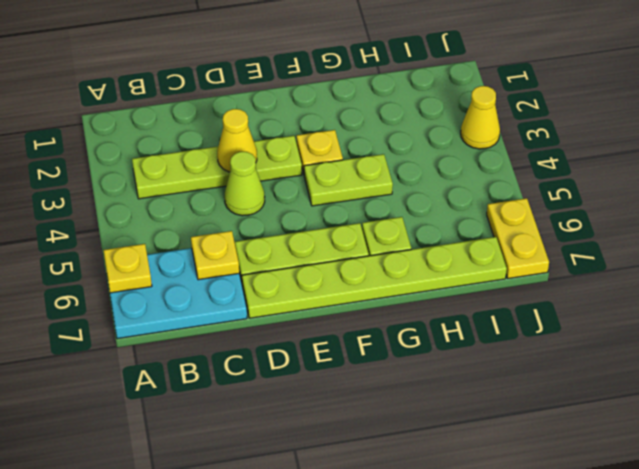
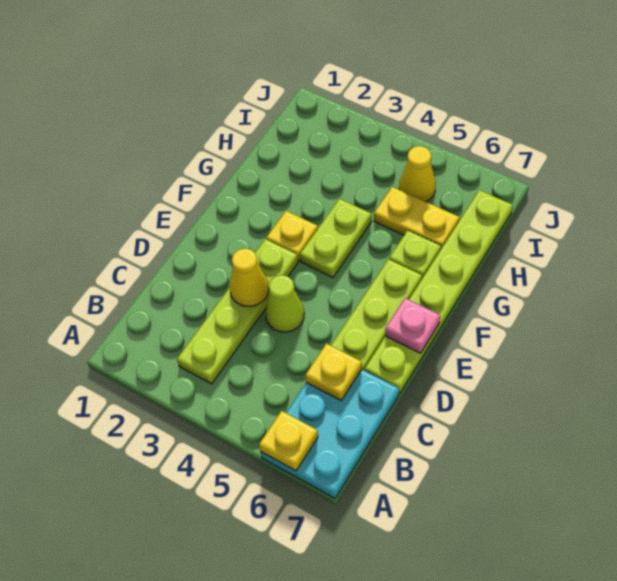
none -> pink plate E7 level 2
yellow cone J3 level 1 -> yellow cone I5 level 1
yellow plate J6:J7 level 1 -> yellow plate H5:H6 level 1

